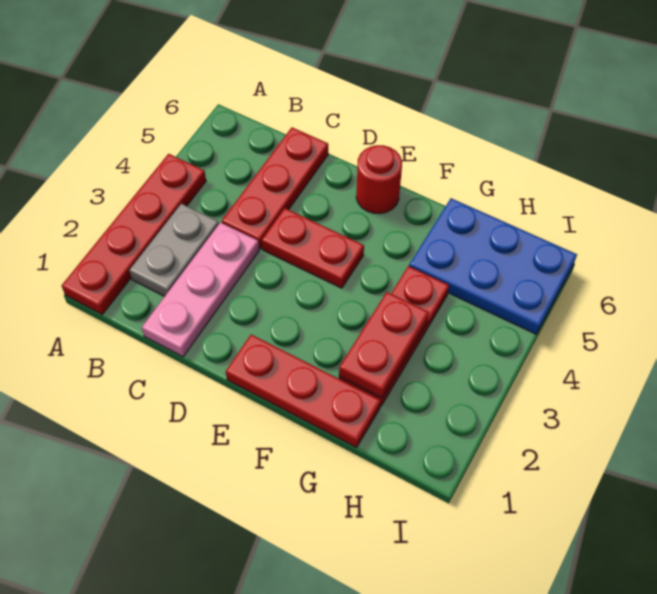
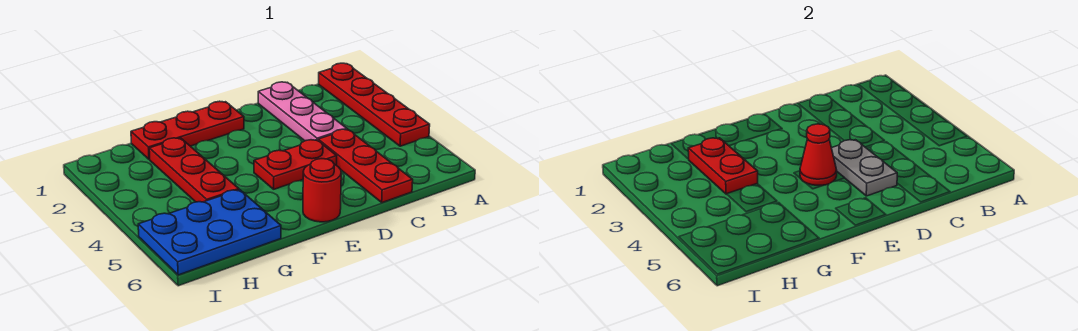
grey plate B2:B3 level 1 -> grey plate D4:D5 level 2
none -> red cone E4 level 2

